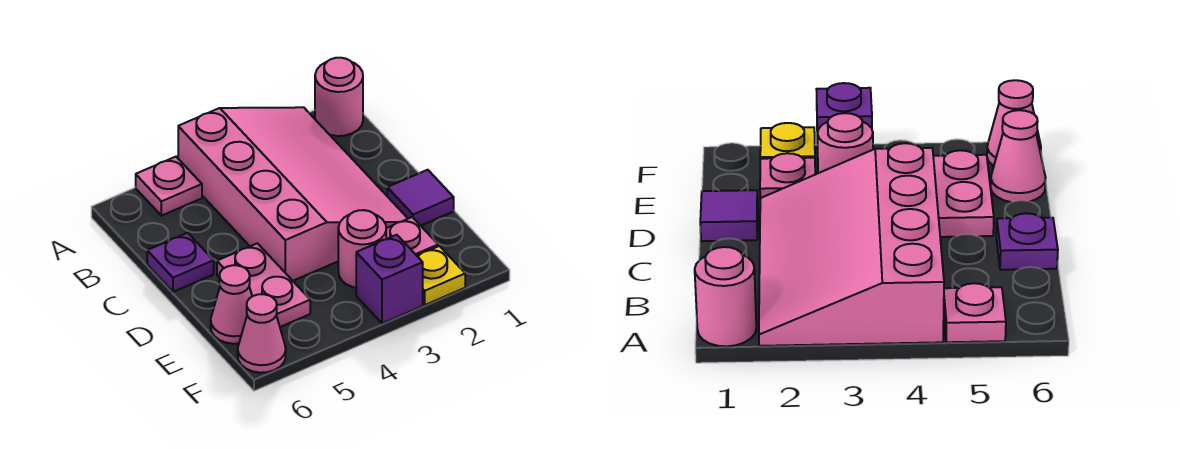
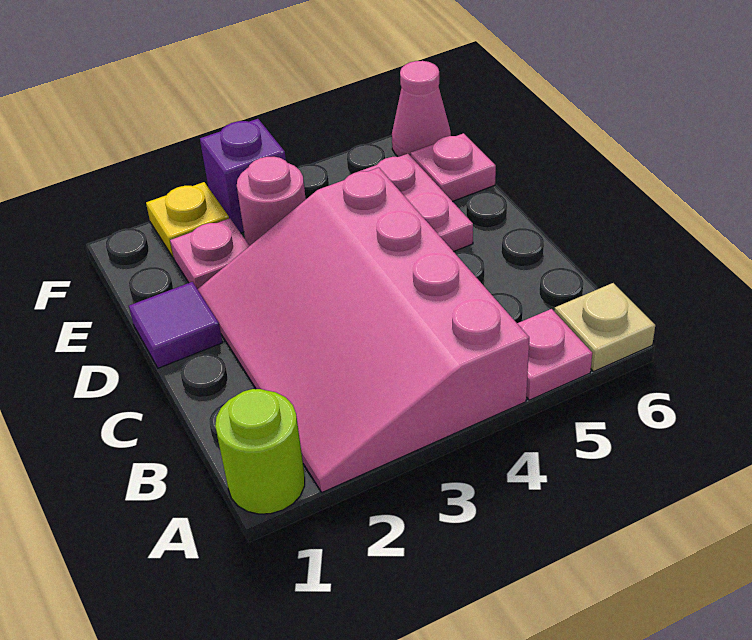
pink round brick A1 level 1 -> lime round brick A1 level 1
none -> tan plate A6 level 1
purple plate C6 level 1 -> none
pink cone E6 level 1 -> pink plate E6 level 1

